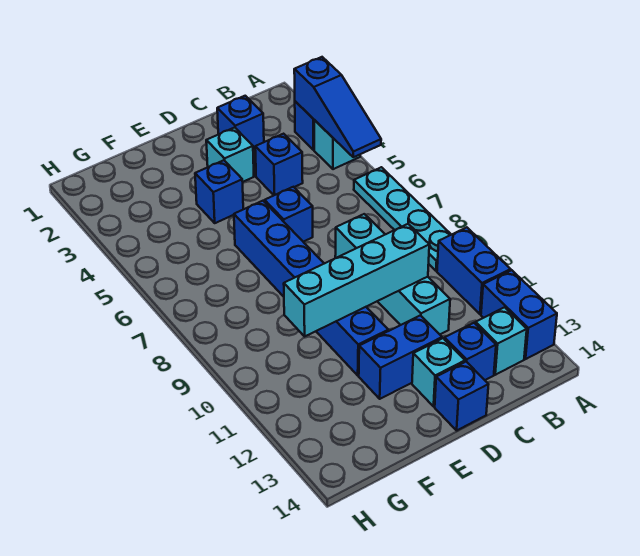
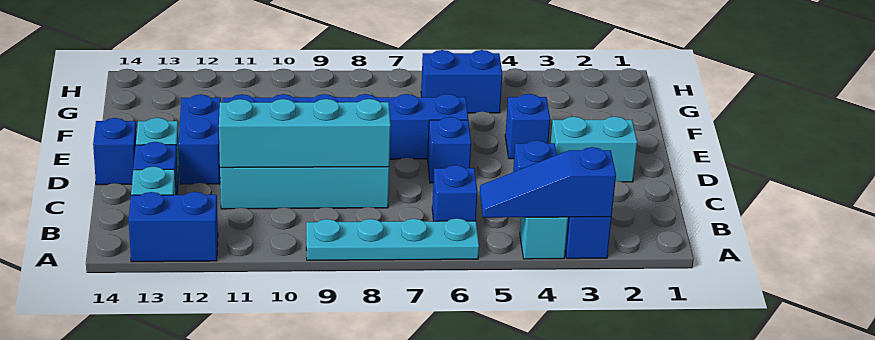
blue brick A10:A11 level 1 -> blue brick G5:G6 level 1
blue brick C2 level 1 -> blue brick B6 level 1
cyan brick C10:F10 level 2 -> cyan brick C8:C11 level 2
cyan brick D3 level 1 -> cyan brick D2:D3 level 1

